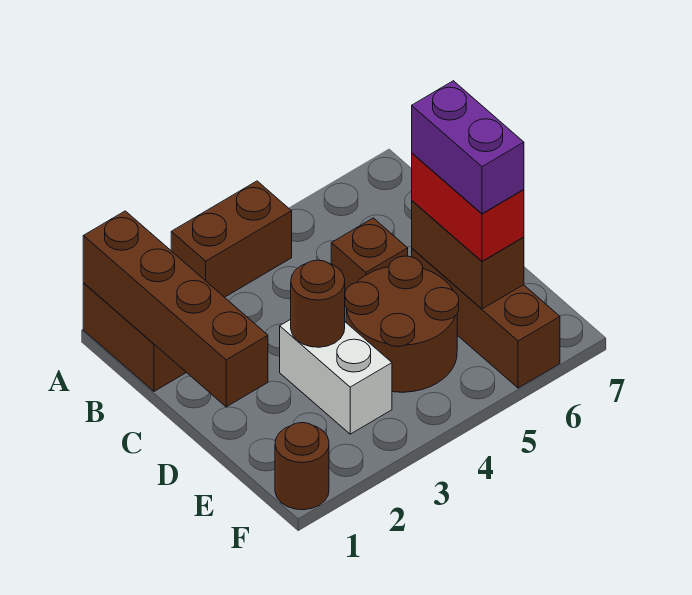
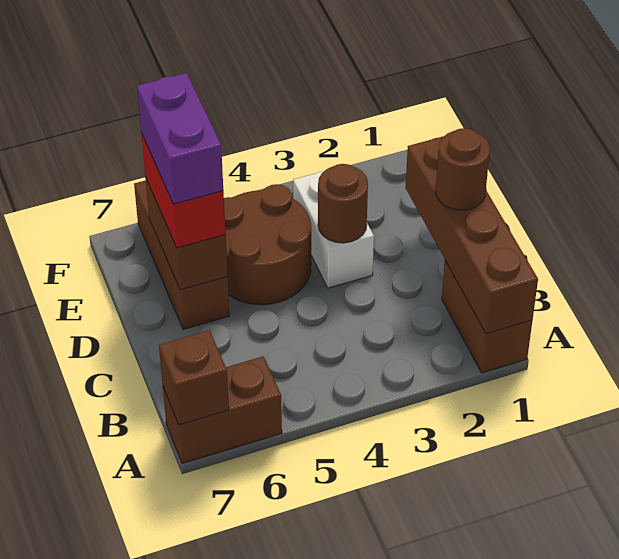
brown brick A3:A4 level 1 -> brown brick A6:A7 level 1
brown brick C5 level 1 -> brown brick A7 level 2
brown round brick F1 level 1 -> brown round brick C1 level 3

